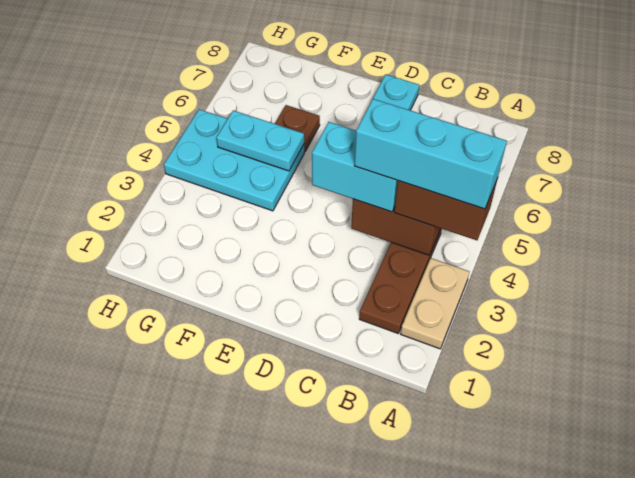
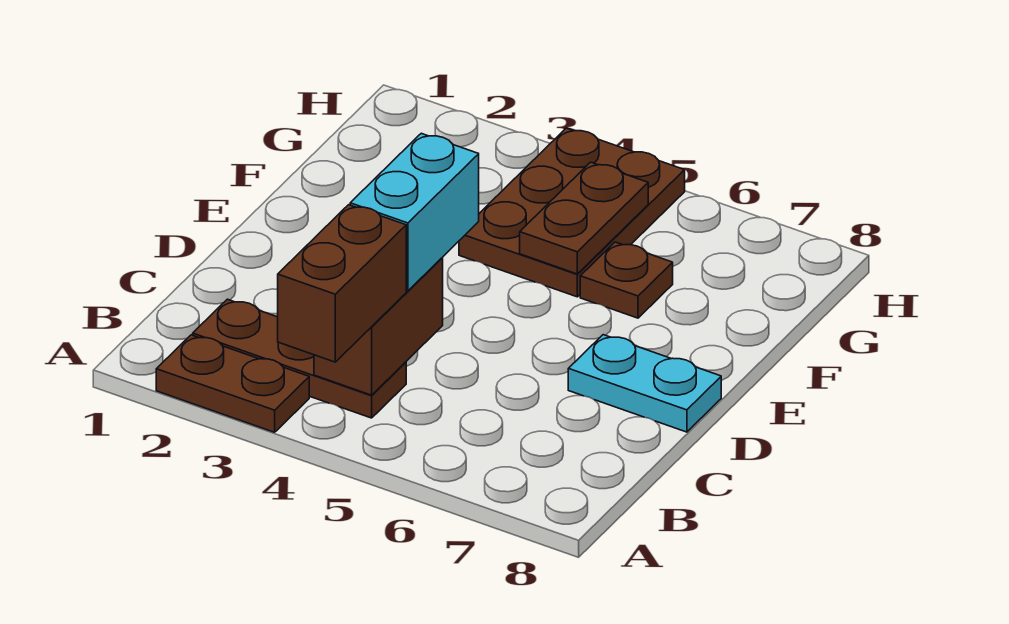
tan plate A2:A3 level 1 -> brown plate A2:A3 level 1
cyan brick A4:C4 level 4 -> none
cyan plate F4:H5 level 1 -> brown plate F4:H5 level 1
cyan plate F5:G5 level 2 -> brown plate F5:G5 level 2

